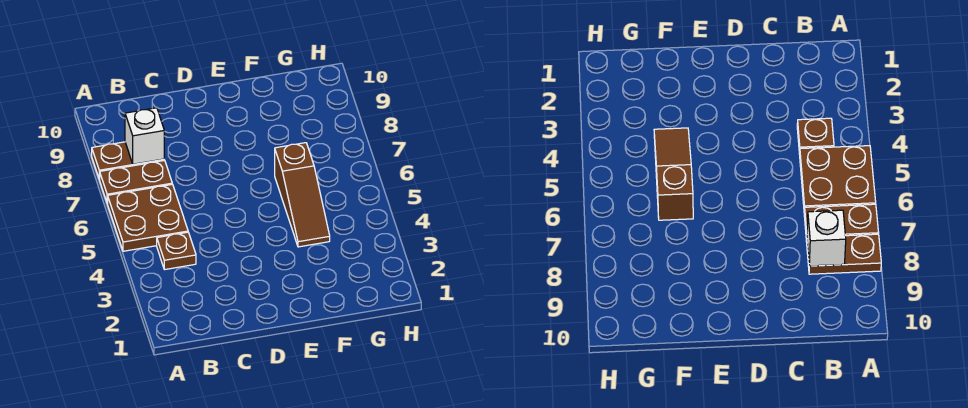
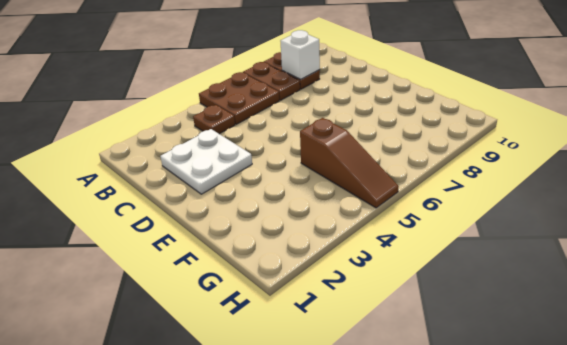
none -> white plate C2:D3 level 1
brown slope F4:F6 level 1 top 6 -> brown slope F5:H5 level 1 top F

